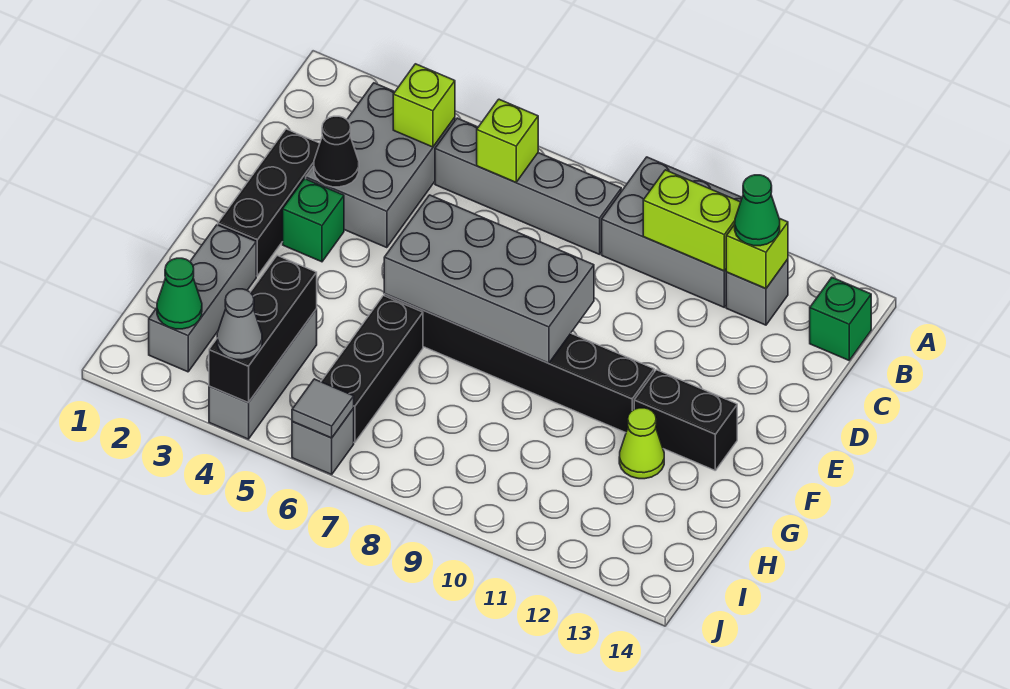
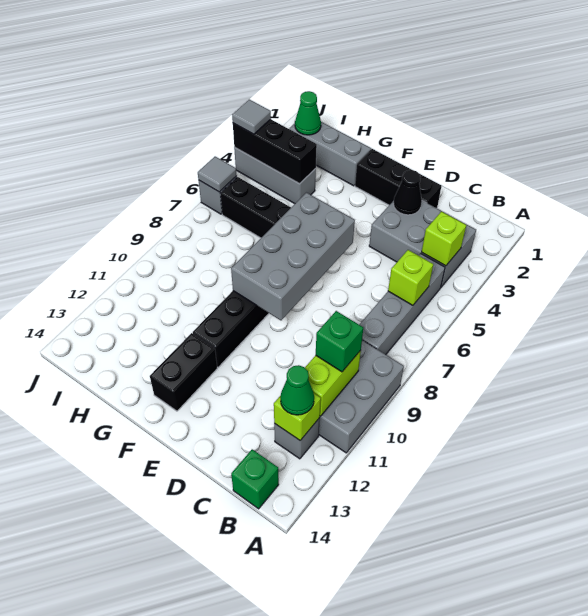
green brick E3 level 1 -> green brick B10 level 3
lime cone G12 level 1 -> none
grey cone J4 level 3 -> grey tile J4 level 3

